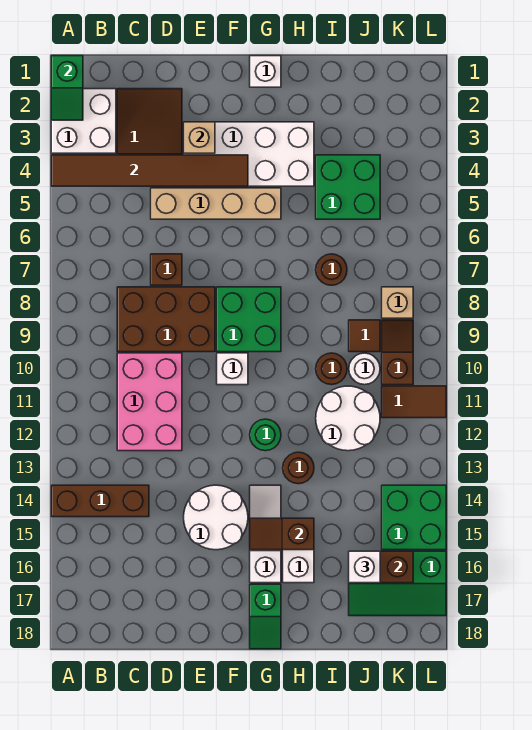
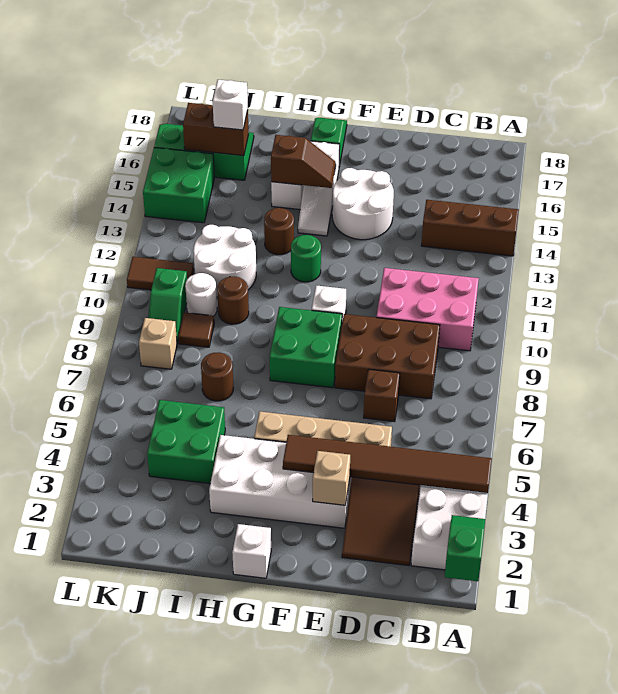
pink brick C10:D12 level 1 -> pink brick B10:D11 level 1
brown slope K9:K10 level 1 top 10 -> green slope K9:K10 level 1 top 10

